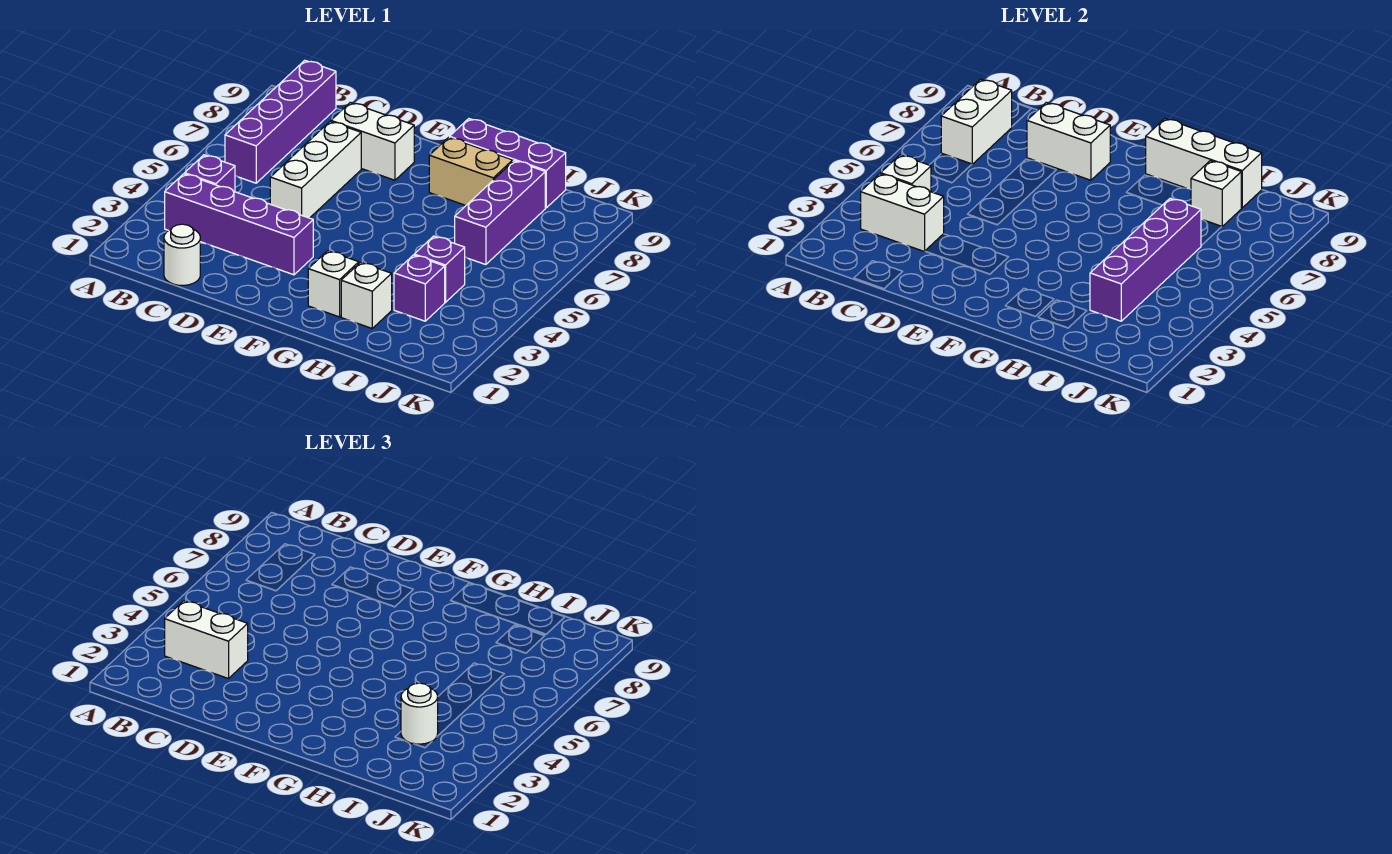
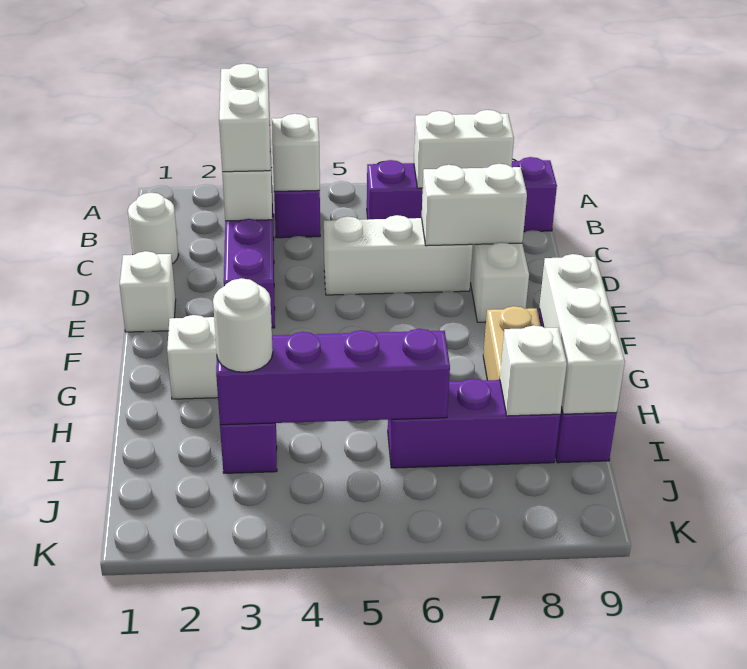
white brick D8:E8 level 2 -> white brick D7:D8 level 2
white brick H2 level 1 -> white brick E1 level 1
purple brick I4 level 1 -> none

